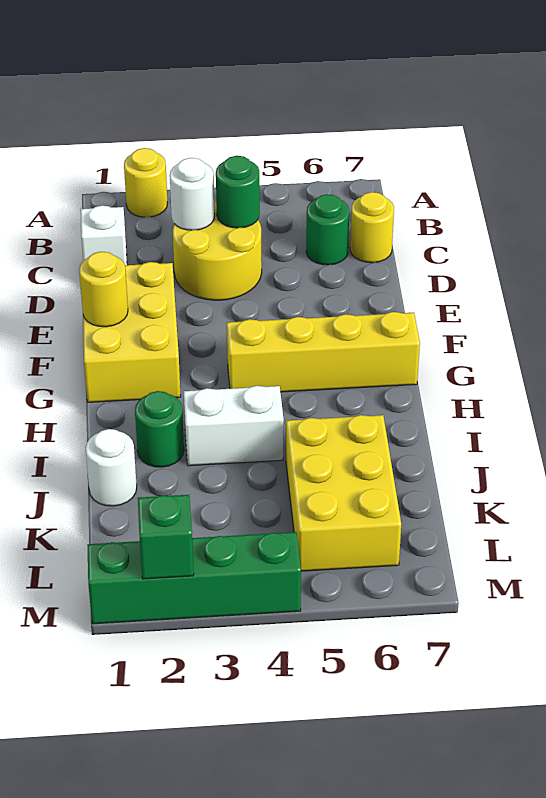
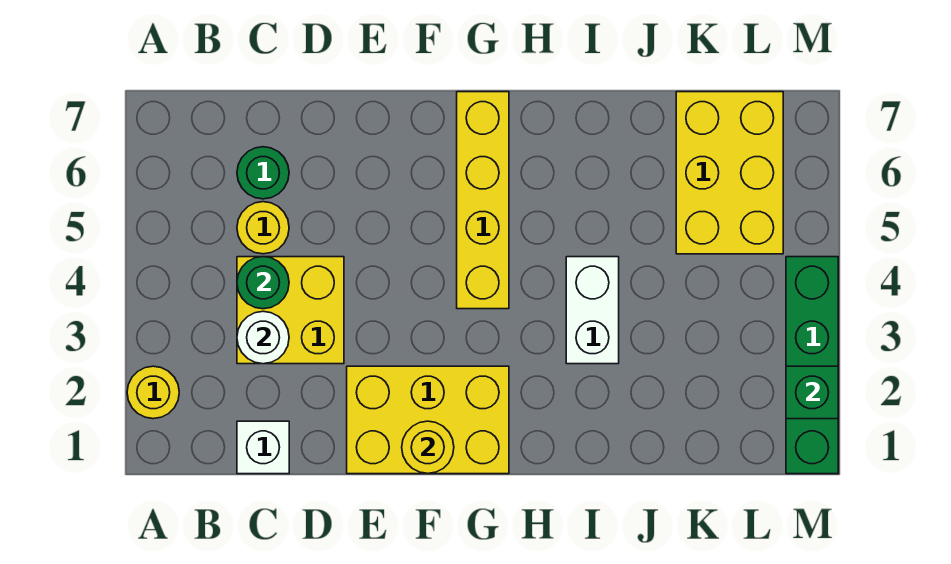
yellow round brick C3:D4 level 1 -> yellow brick C3:D4 level 1
yellow round brick C7 level 1 -> yellow round brick C5 level 1
green round brick I2 level 1 -> none
white round brick J1 level 1 -> none
yellow brick J5:L6 level 1 -> yellow brick K5:L7 level 1

